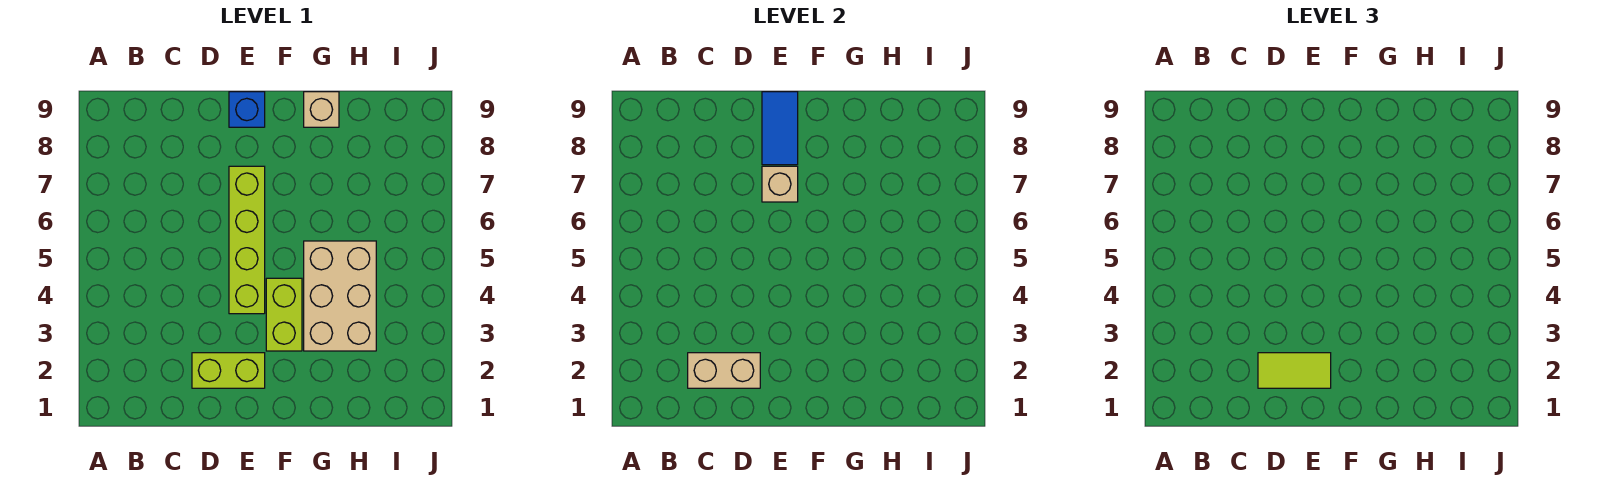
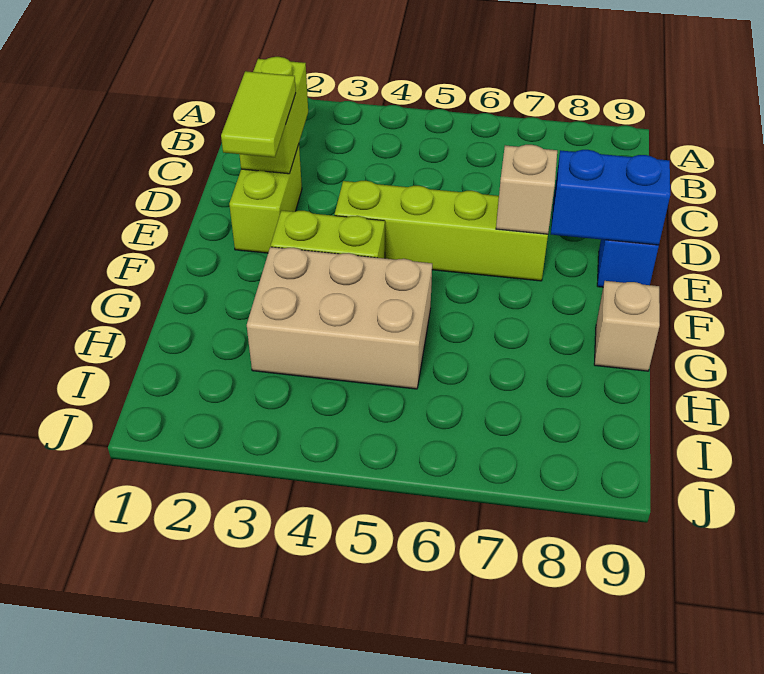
tan brick C2:D2 level 2 -> lime brick C2:D2 level 2
blue tile E8:E9 level 2 -> blue brick E8:E9 level 2

